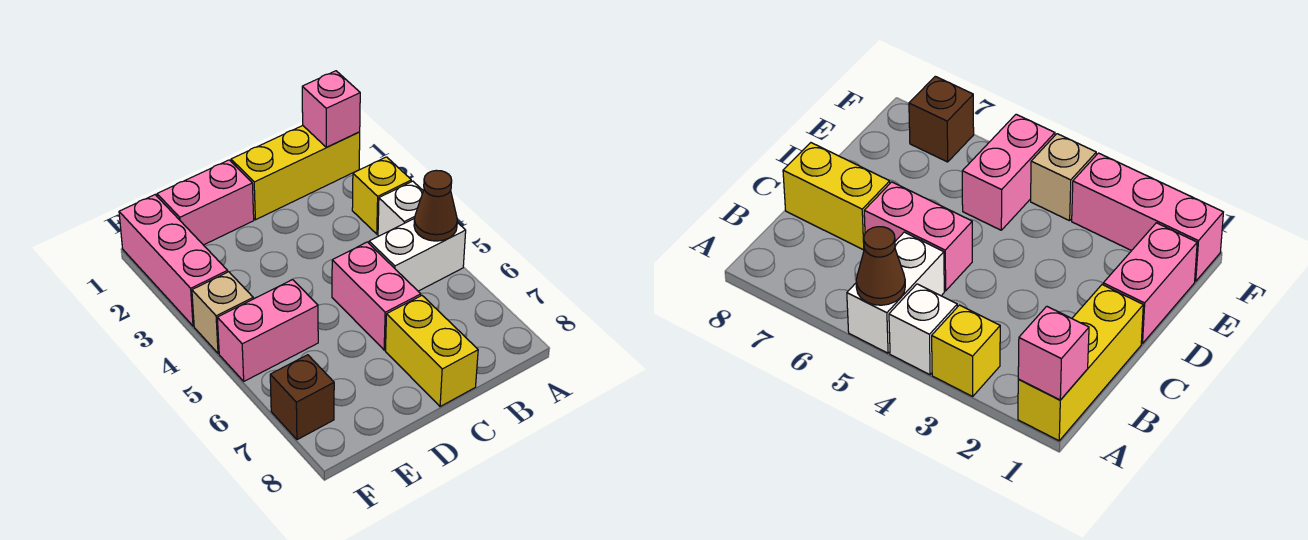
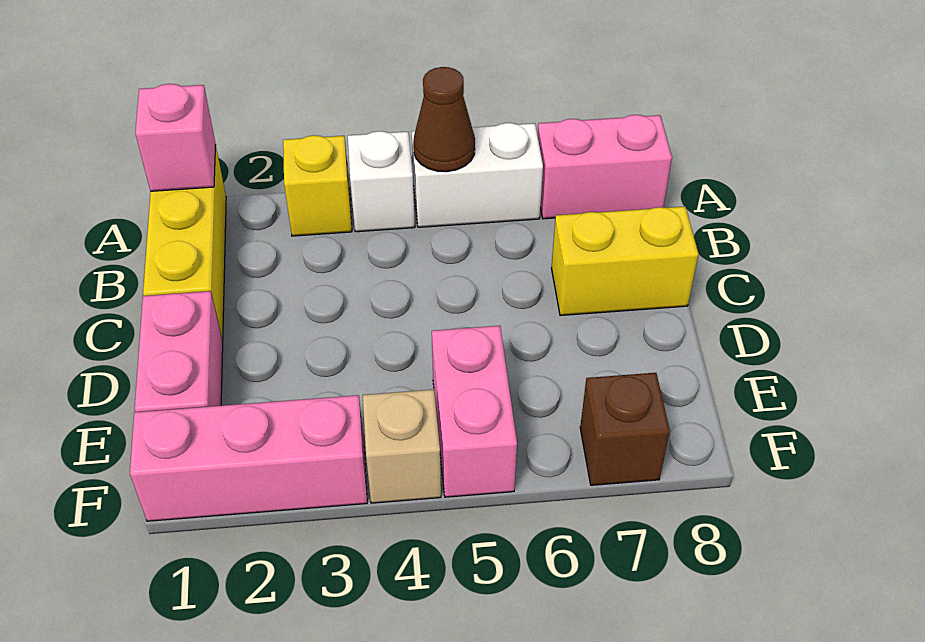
white brick A5:B5 level 1 -> white brick A5:A6 level 1
pink brick C5:C6 level 1 -> pink brick A7:A8 level 1

